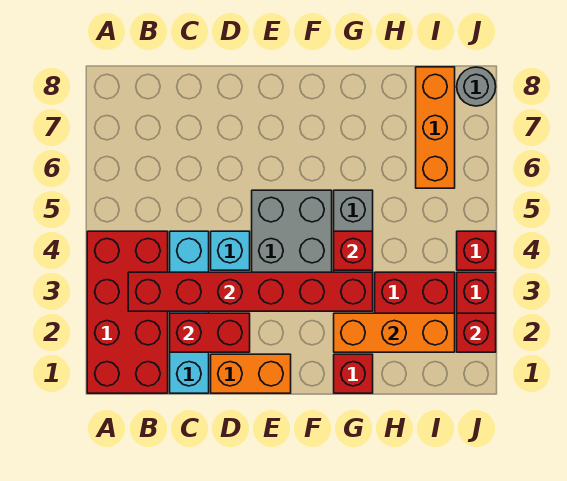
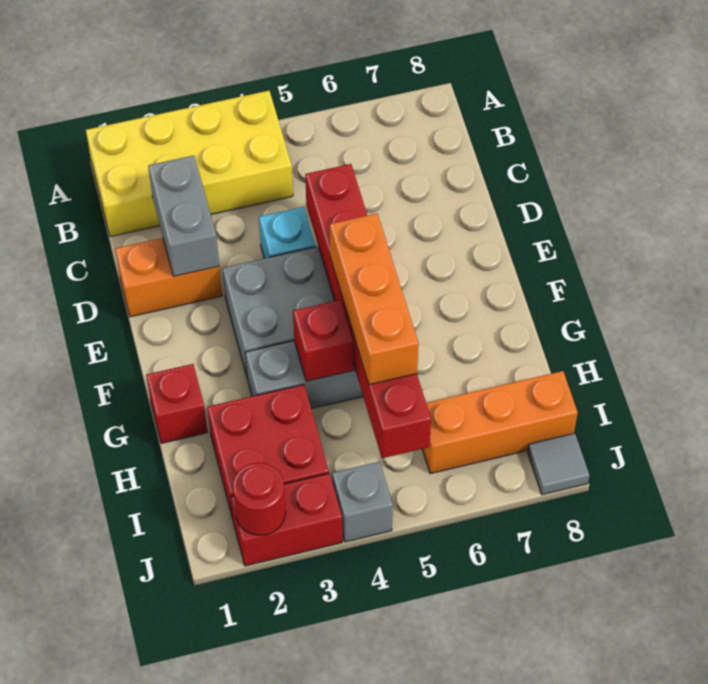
red brick A1:B4 level 1 -> yellow brick A1:B4 level 1
red brick B3:G3 level 2 -> red brick D5:I5 level 2
cyan brick C1:C4 level 1 -> none
red brick C2:D2 level 2 -> grey brick C2:D2 level 2
orange brick D1:E1 level 1 -> orange brick D1:D2 level 1
orange brick G2:I2 level 2 -> orange brick F5:H5 level 3
red brick J2 level 2 -> red round brick J2 level 2
red brick J4 level 1 -> grey brick J4 level 1
grey round brick J8 level 1 -> grey tile J8 level 1

